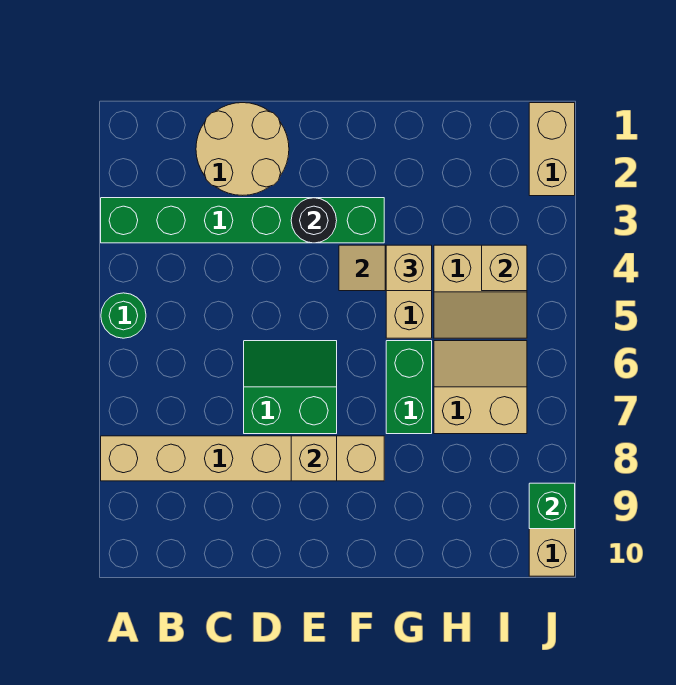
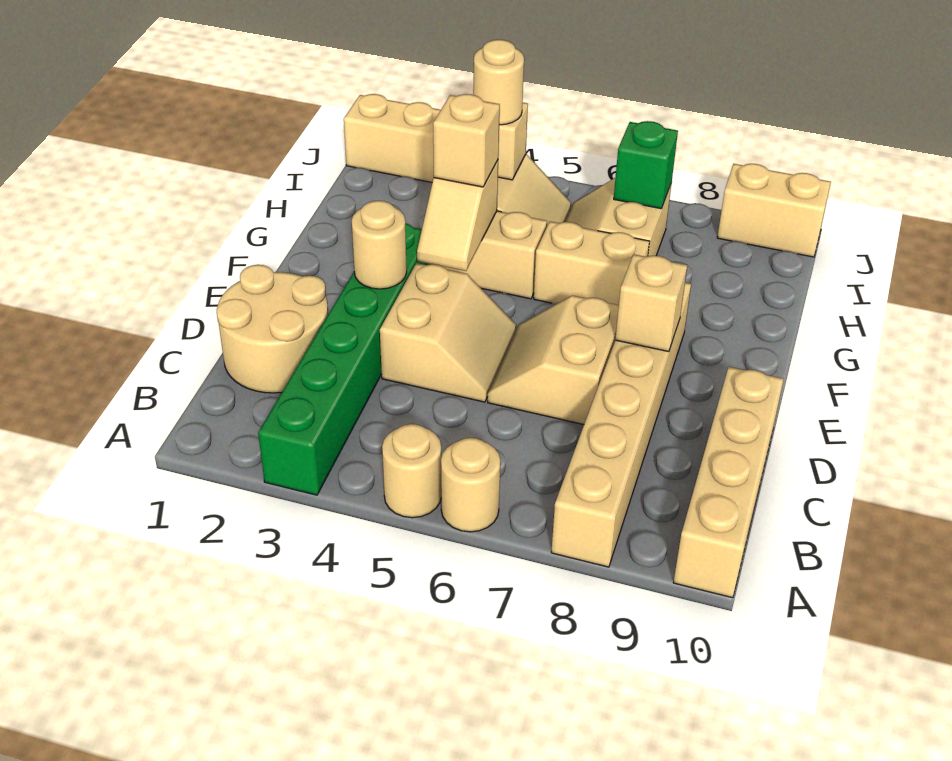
green round brick A5 level 1 -> tan round brick A5 level 1
none -> tan round brick A6 level 1
none -> tan brick A10:D10 level 1
none -> tan slope D4:E5 level 1 top 4
green slope D6:E7 level 1 top 7 -> tan slope D6:E7 level 1 top 7
black round brick E3 level 2 -> tan round brick E3 level 2
green brick G6:G7 level 1 -> tan brick G6:G7 level 1
none -> tan round brick I4 level 3
green brick J9 level 2 -> green brick I7 level 2

